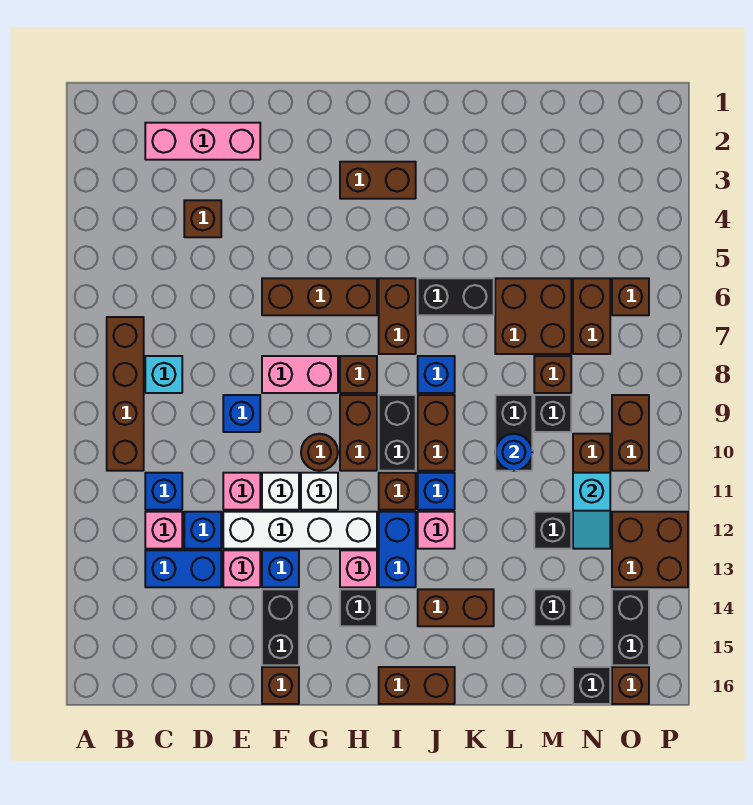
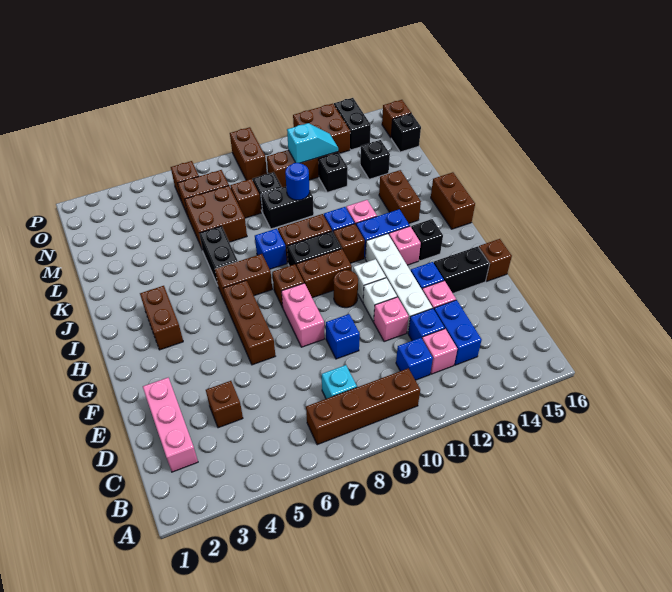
brown brick O9:O10 level 1 -> brown brick O9:P9 level 1
black brick O14:O15 level 1 -> black brick O14:P14 level 1

